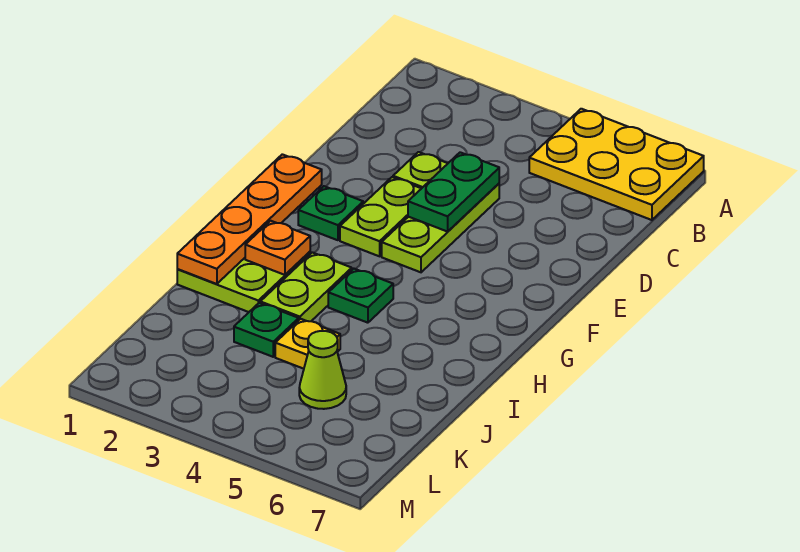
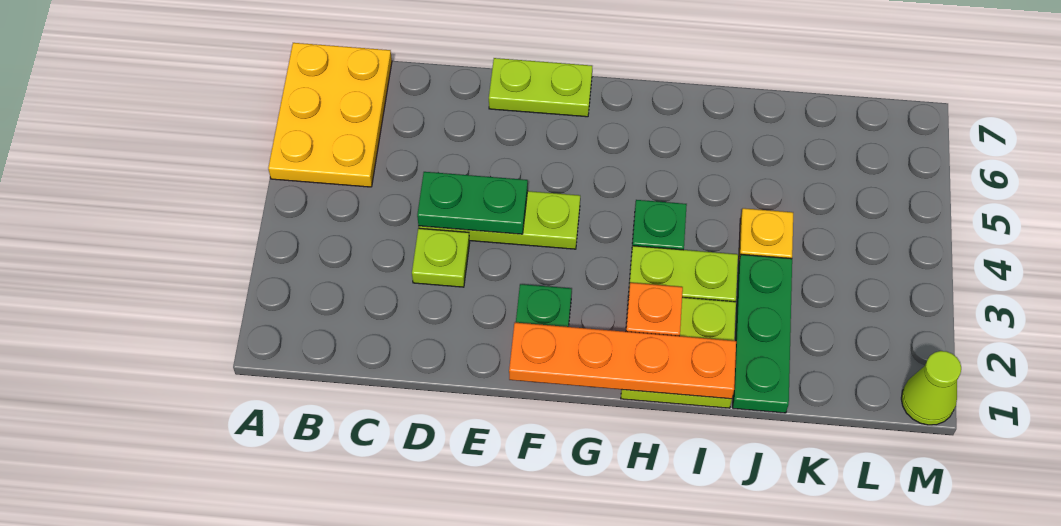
lime plate E3:F3 level 1 -> lime plate E7:F7 level 1
green plate J3 level 1 -> green plate J1:J3 level 1
lime cone K5 level 1 -> lime cone M1 level 1

